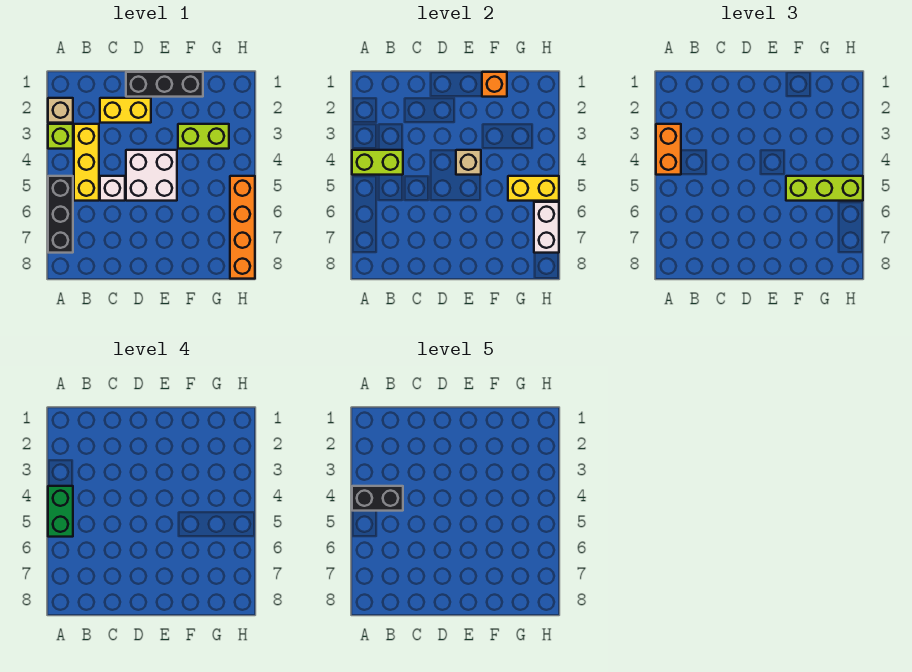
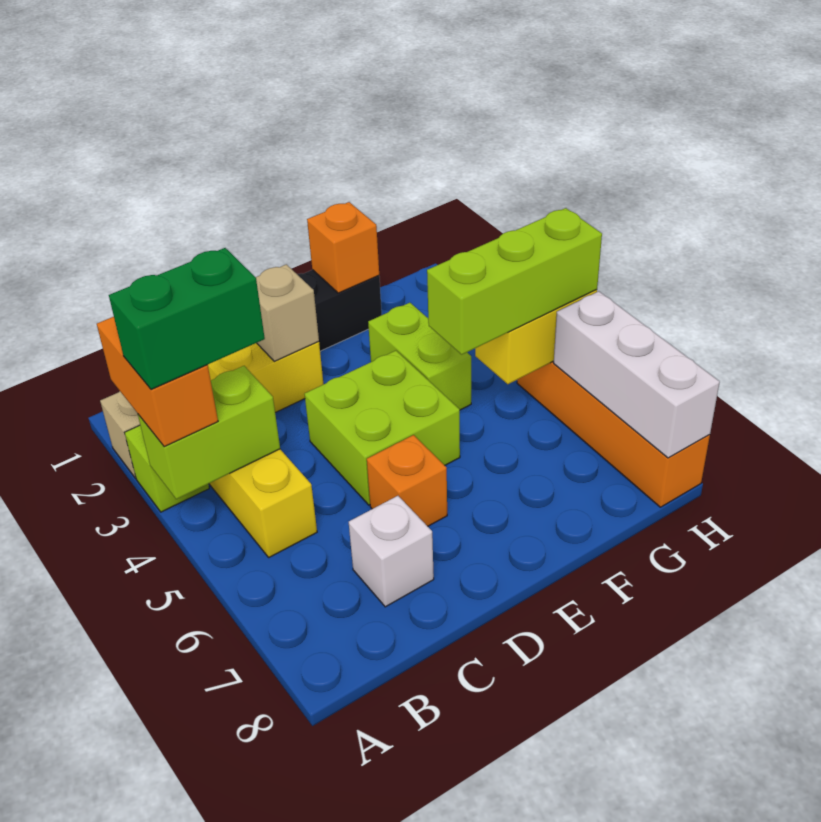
green brick A4:A5 level 4 -> green brick A4:B4 level 4
black brick A4:B4 level 5 -> none
black brick A5:A7 level 1 -> none
white brick C5 level 1 -> white brick C7 level 1
white brick D4:E5 level 1 -> lime brick D4:E5 level 1
none -> orange brick D6 level 1
tan brick E4 level 2 -> tan brick D2 level 2
lime brick F3:G3 level 1 -> lime brick F3:F4 level 1
white brick H6:H7 level 2 -> white brick H6:H8 level 2

